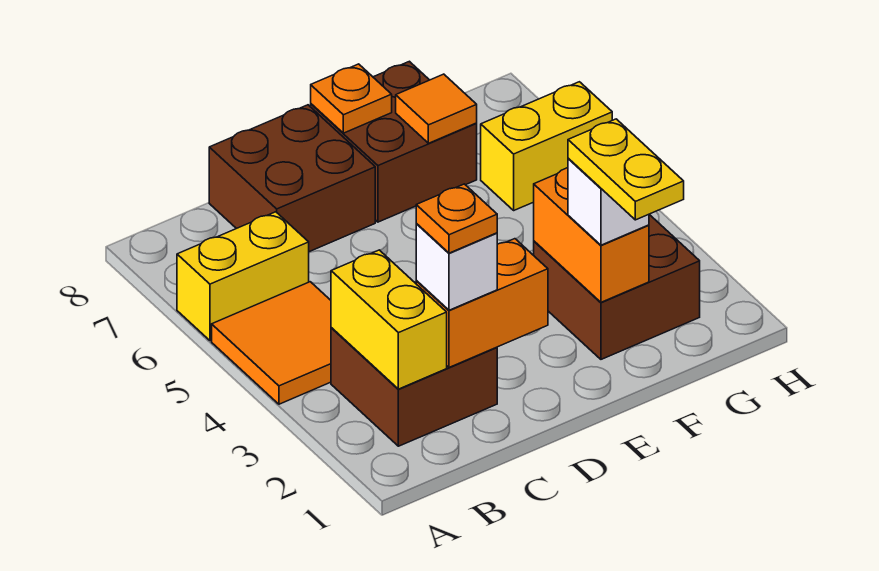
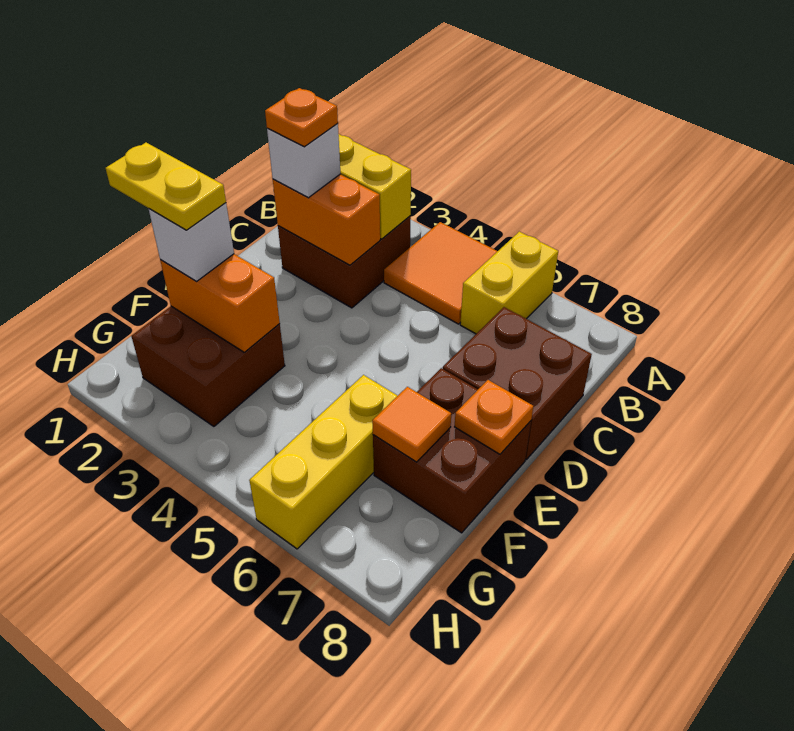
orange brick C2:D2 level 2 -> orange brick C2:C3 level 2
yellow brick G6:H6 level 1 -> yellow brick F6:H6 level 1

